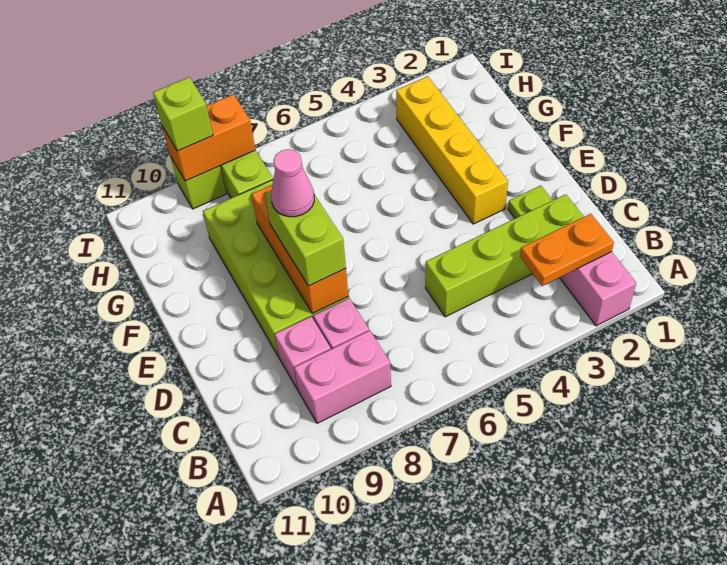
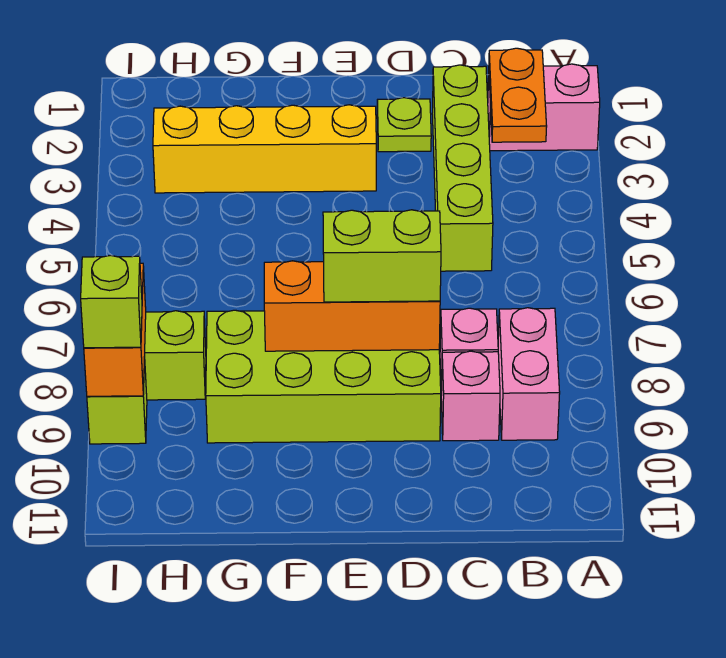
pink cone E8 level 4 -> none

